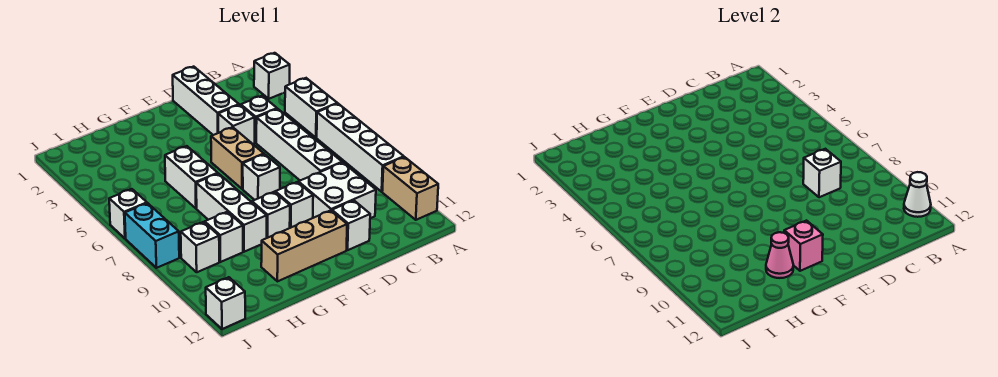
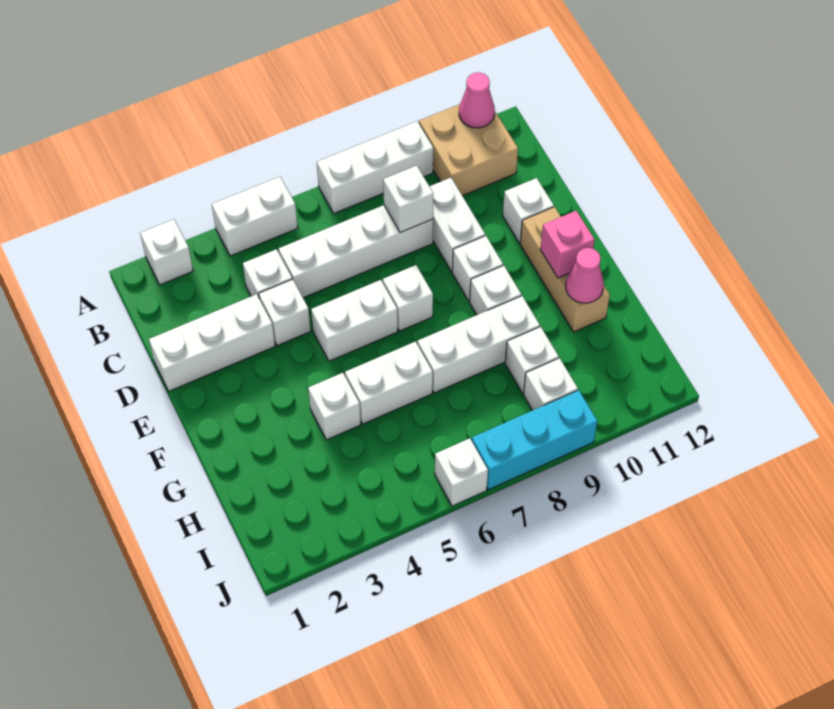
white brick A6:A9 level 1 -> white brick A7:A9 level 1
tan brick A10:A11 level 1 -> tan brick A10:B11 level 1
white cone A11 level 2 -> pink cone A11 level 2
white brick C9:D10 level 1 -> white brick C9:D9 level 1
tan brick E5:E6 level 1 -> white brick E5:E6 level 1
cyan brick J7:J8 level 1 -> cyan brick J7:J9 level 1
white brick J12 level 1 -> white brick G4 level 1

